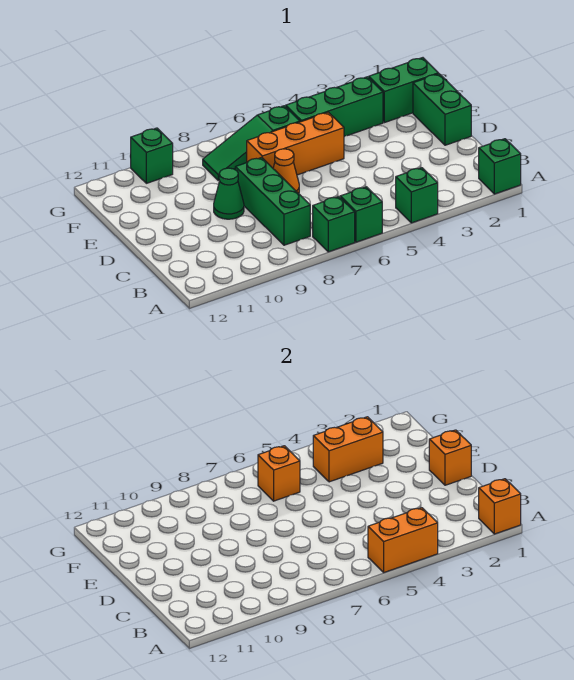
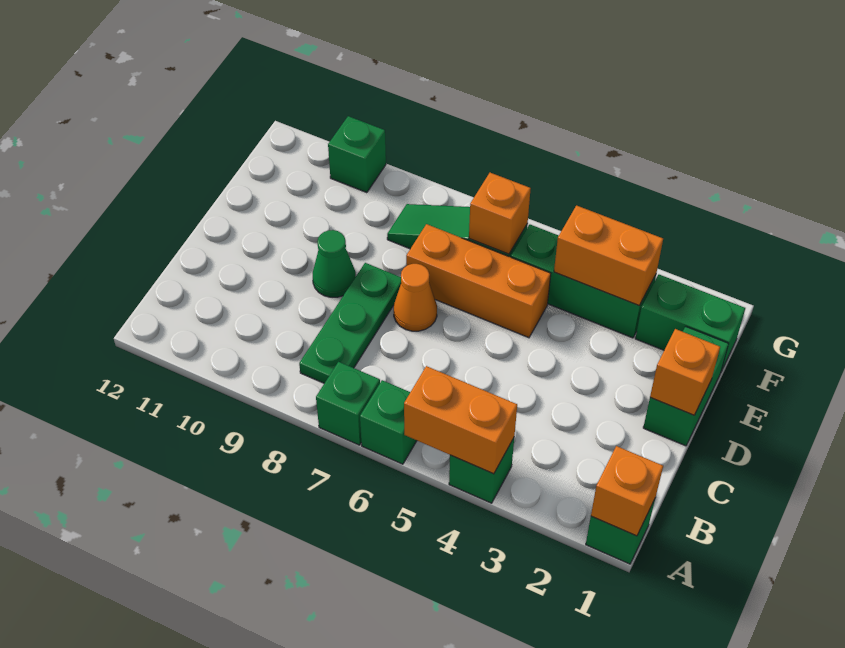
green brick B8:D8 level 1 -> green plate B8:D8 level 1

